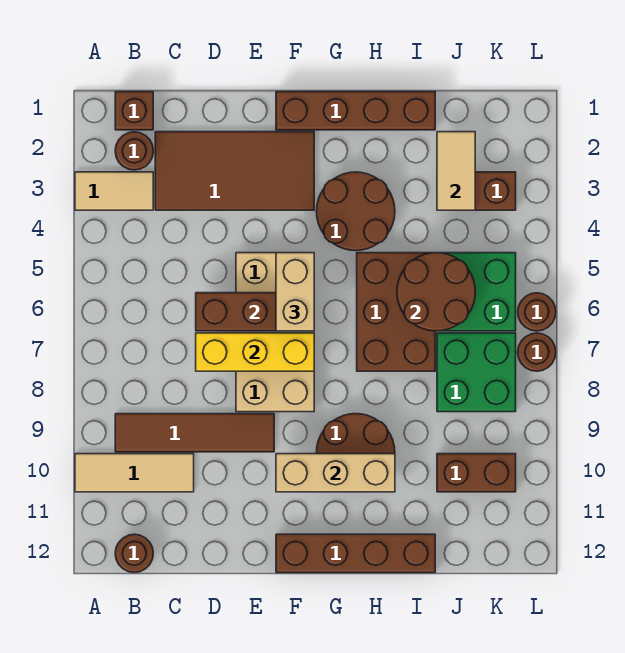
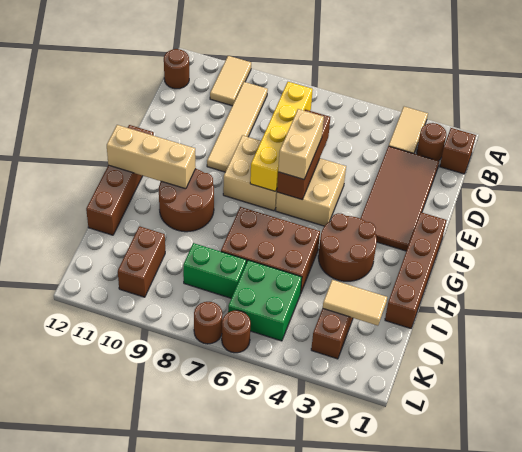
tan tile A10:C10 level 1 -> tan tile A10:B10 level 1
brown tile B9:E9 level 1 -> tan tile B9:E9 level 1
yellow brick D7:F7 level 2 -> yellow brick C7:F7 level 2
tan brick F5:F6 level 3 -> tan brick E6:F6 level 3
tan brick F10:H10 level 2 -> tan brick G10:G12 level 2
brown round brick I5:J6 level 2 -> none
green brick J7:K8 level 1 -> green brick J7:J8 level 1

